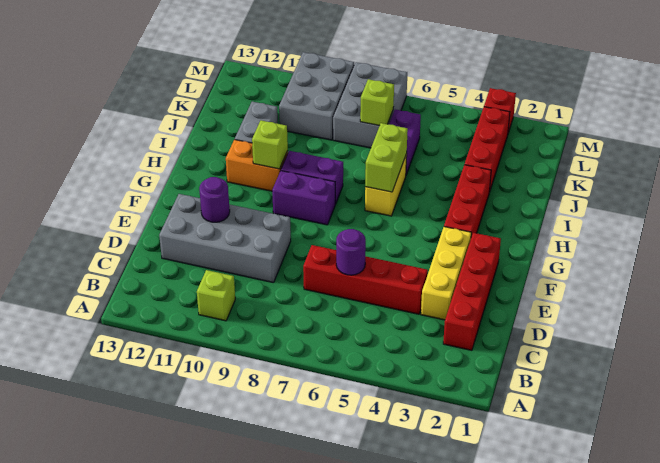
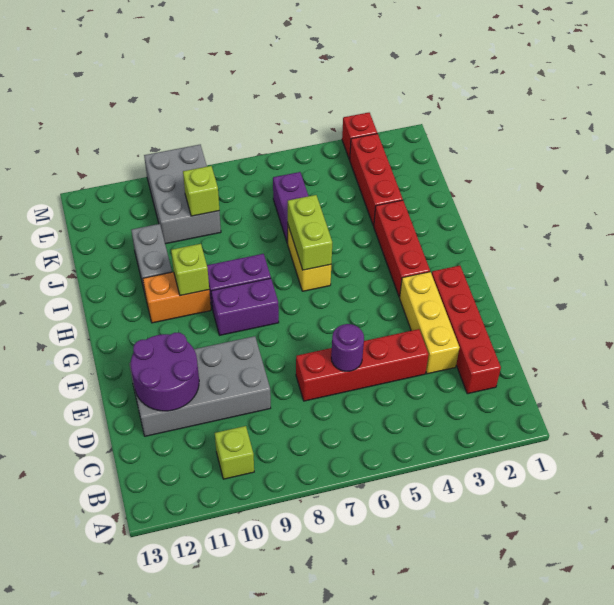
purple round brick E11 level 2 -> purple round brick D11:E12 level 2
grey brick K7:M8 level 1 -> none
lime brick K7 level 2 -> lime brick K9 level 2

